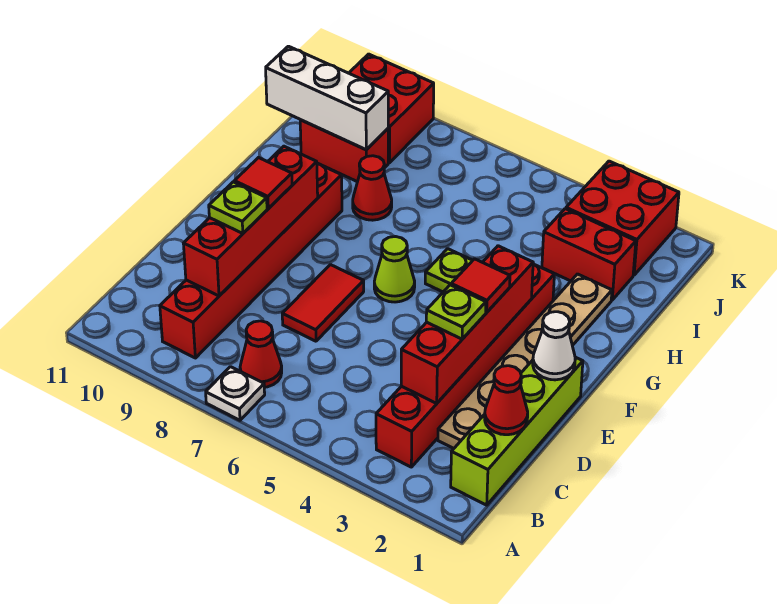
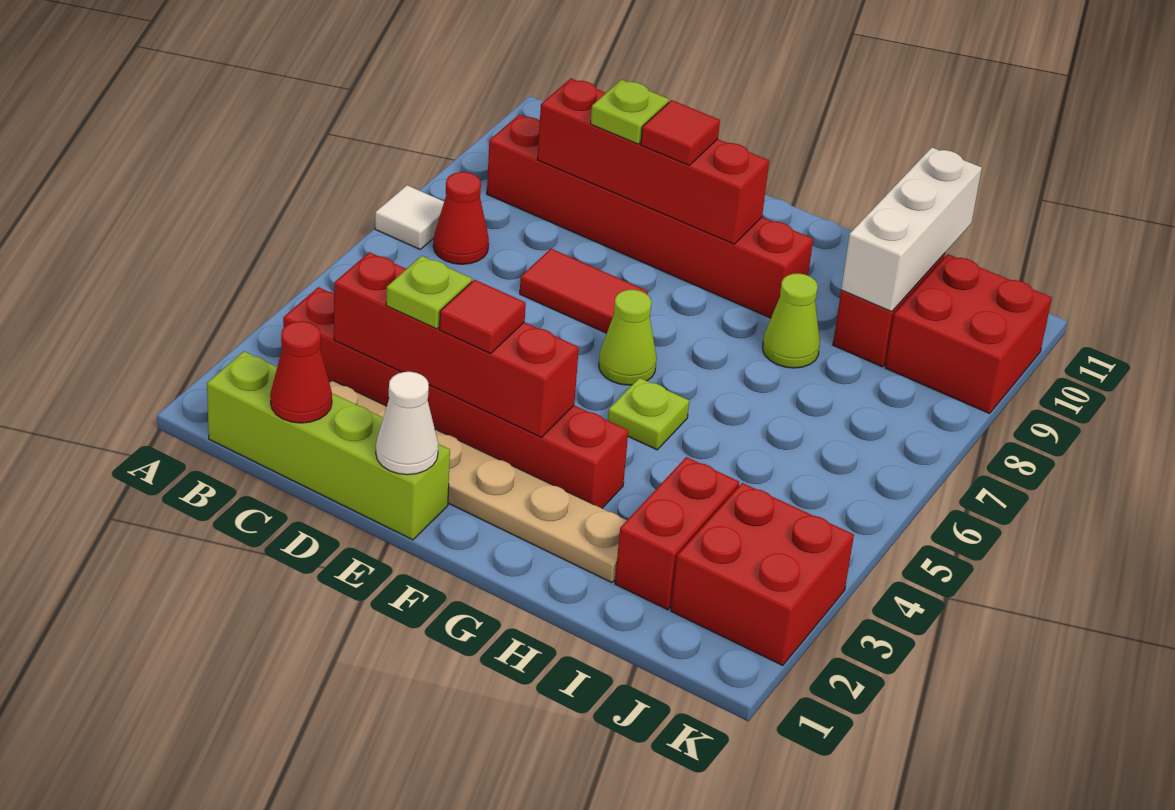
white plate A7 level 1 -> white tile A7 level 1
red cone H8 level 1 -> lime cone H8 level 1

